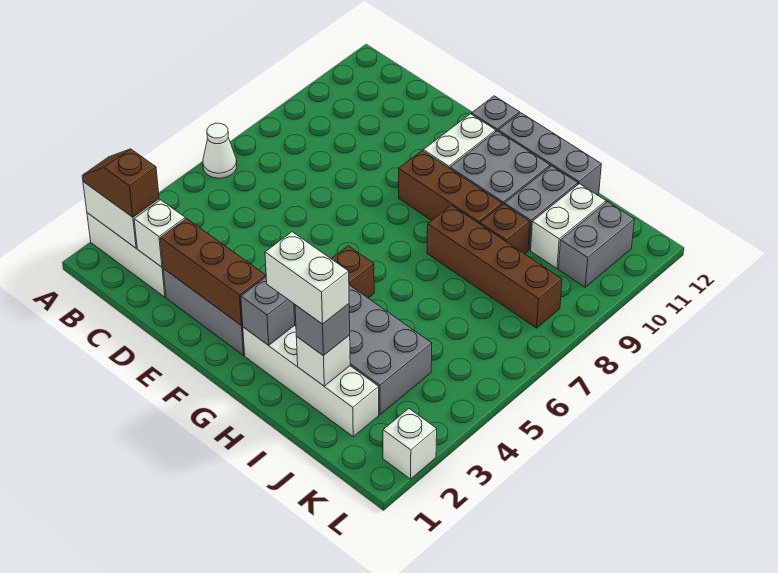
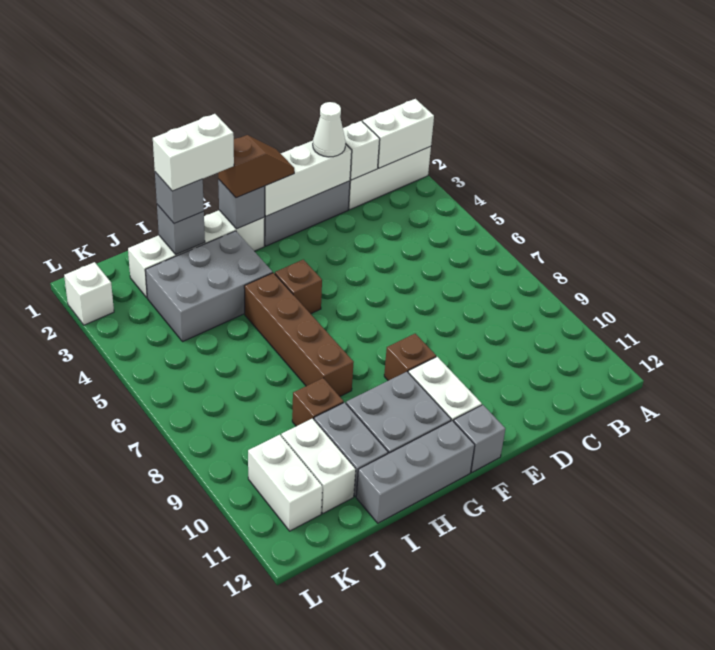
brown slope A2:B2 level 3 top B -> brown slope F2:G2 level 3 top G
white cone A6 level 1 -> white cone D2 level 3
brown brick D2:F2 level 2 -> white brick D2:F2 level 2
brown brick F9:H9 level 1 -> brown brick F9 level 1
brown brick H8:K8 level 1 -> brown brick H5:H8 level 1
white brick I2 level 2 -> grey brick I2 level 2
grey brick K10:K11 level 1 -> white brick K10:K11 level 1

